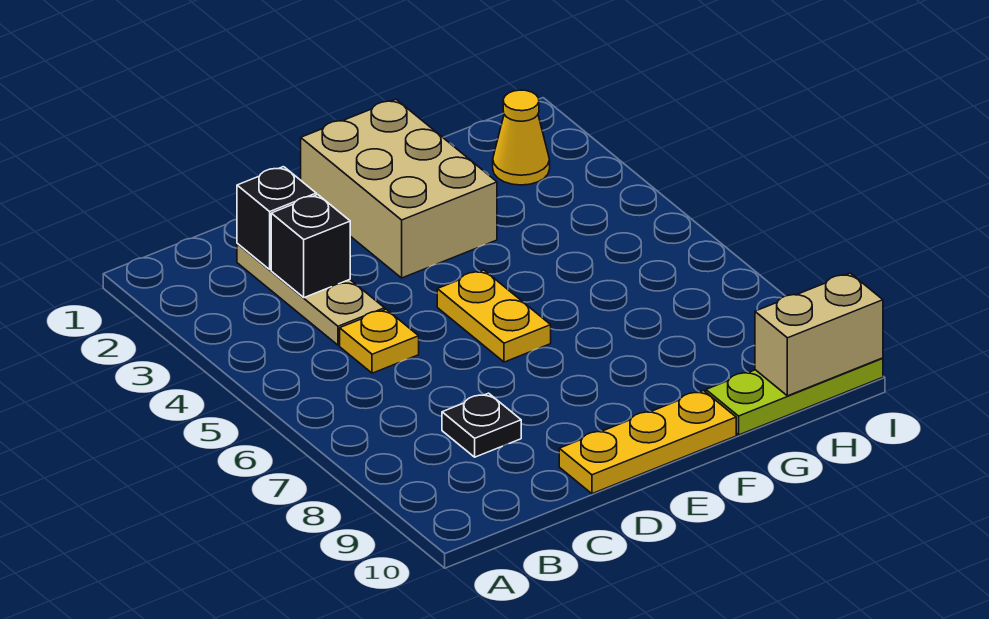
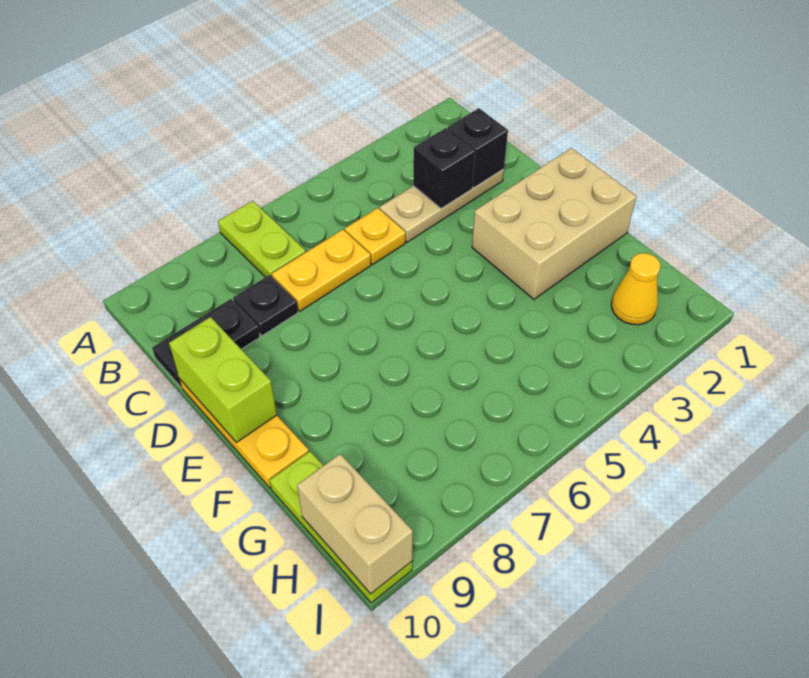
none -> lime plate A7:B7 level 1
none -> black plate C9:C10 level 1
none -> lime brick D10:E10 level 2
yellow plate E5:E6 level 1 -> yellow plate C6:C7 level 1

